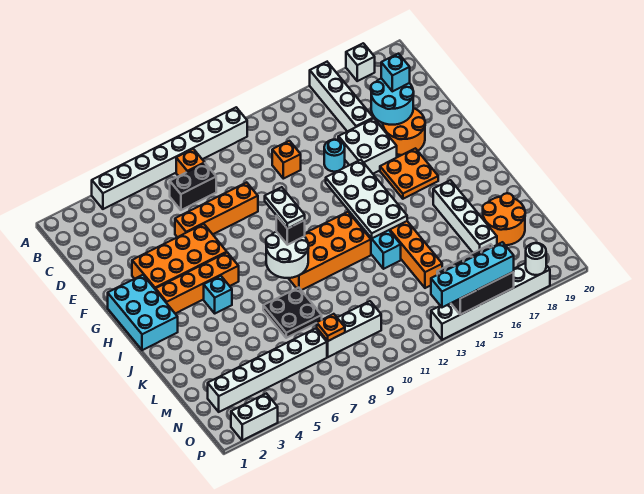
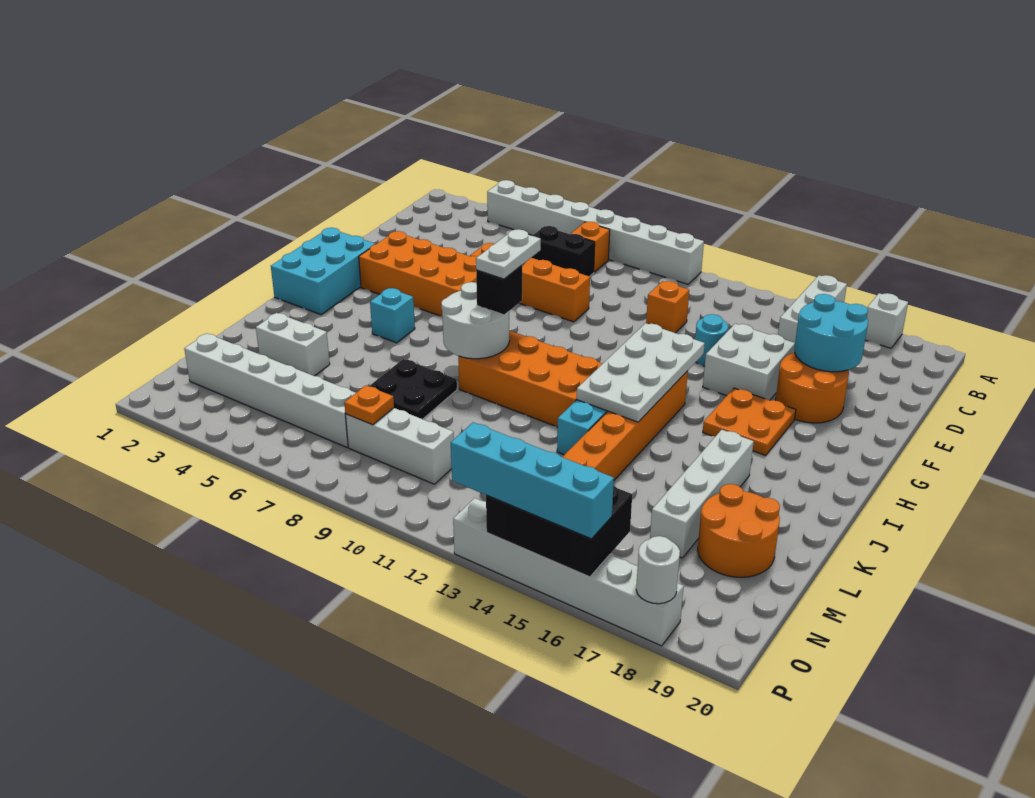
white brick A16:D16 level 1 -> white brick A16:C16 level 1
cyan brick D18 level 3 -> none
orange brick H3:H6 level 1 -> none
white brick P2:P3 level 1 -> white brick L3:L4 level 1

